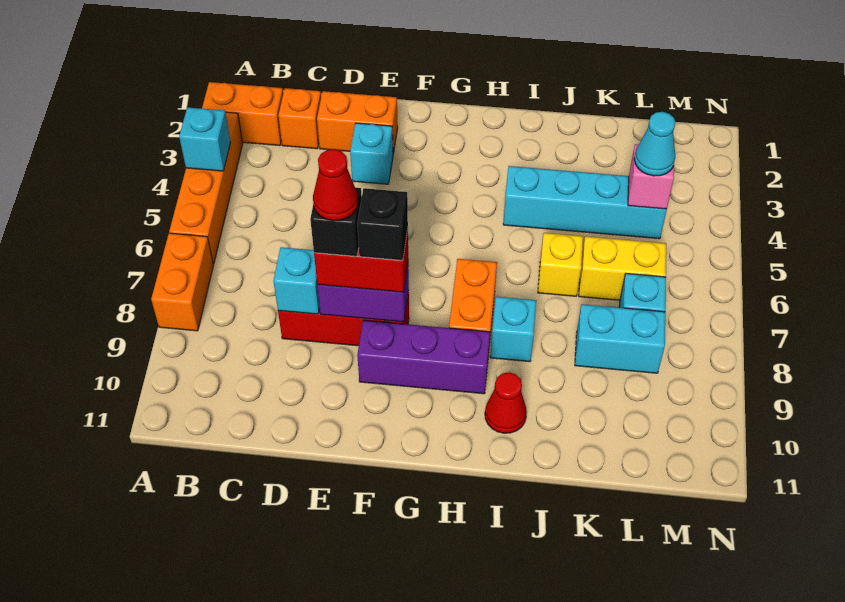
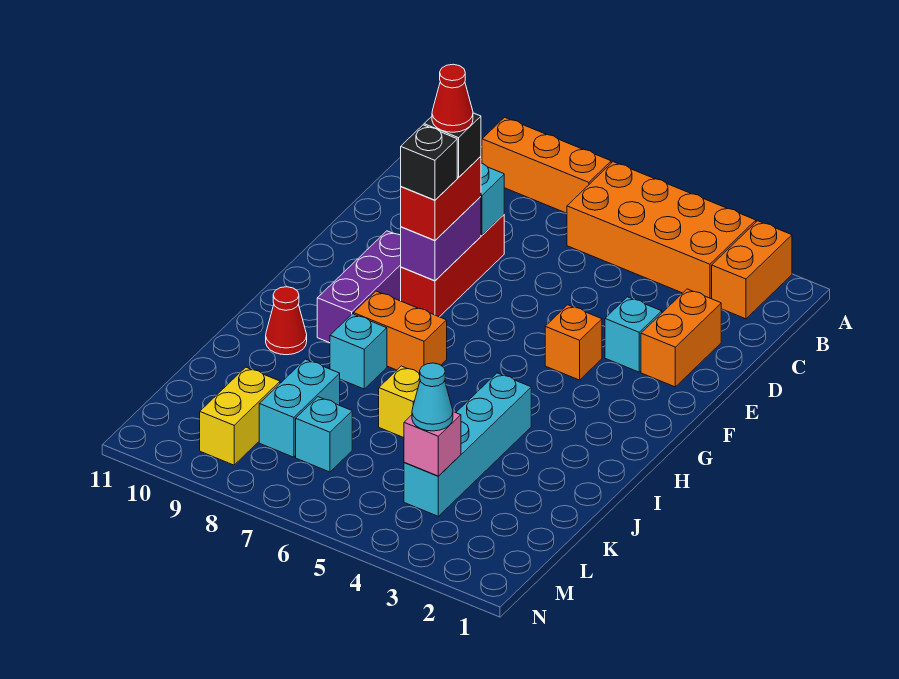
orange brick A3:A6 level 1 -> orange brick A3:B6 level 1
cyan brick A4 level 2 -> none
orange brick A7:A8 level 1 -> orange brick A7:A9 level 1
orange brick C2 level 1 -> orange brick F4 level 1
yellow brick K6:L6 level 1 -> yellow brick L9:M9 level 1

